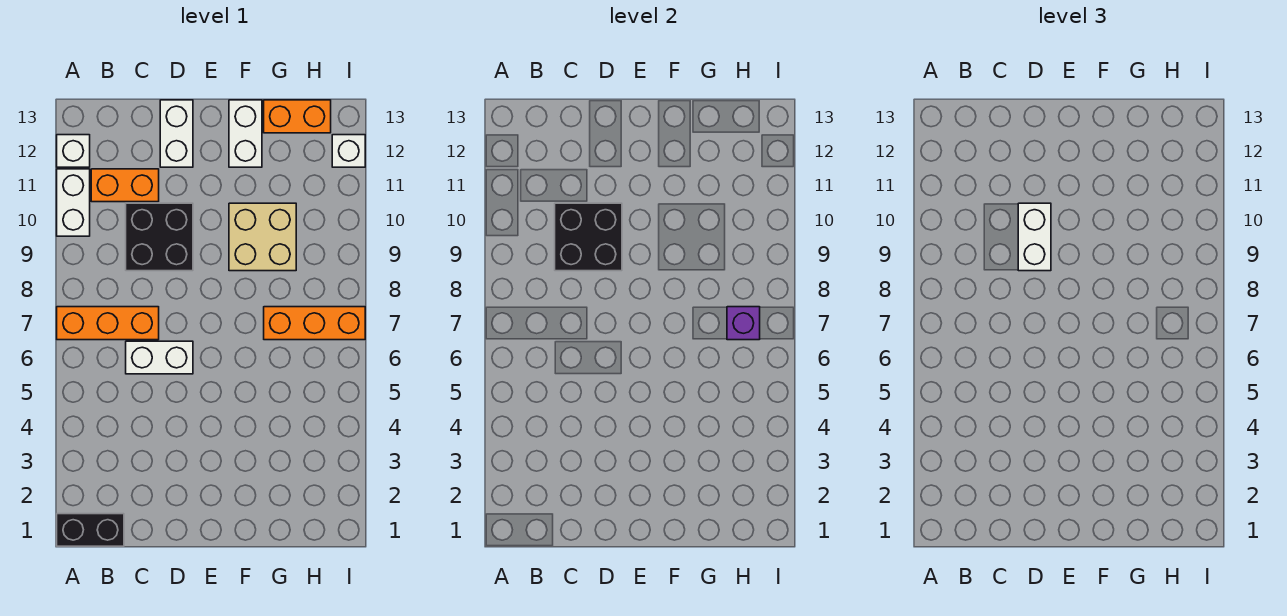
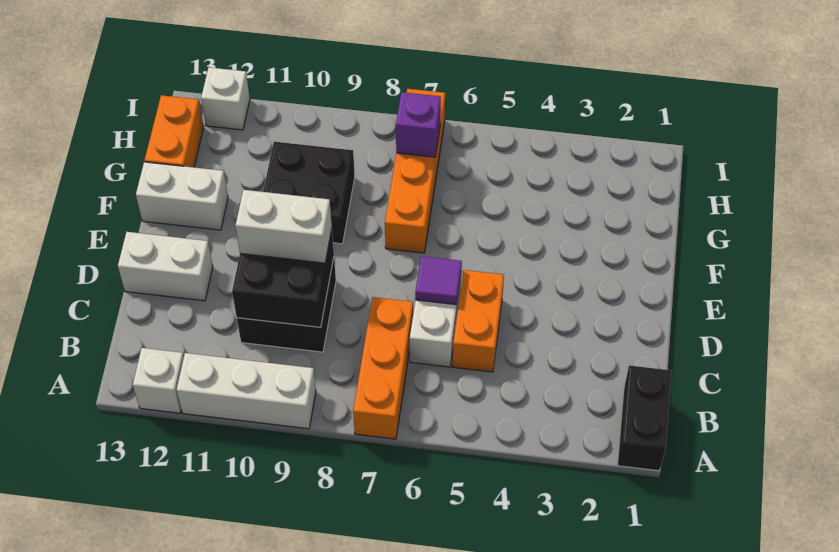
white brick A10:A11 level 1 -> white brick A9:A11 level 1
orange brick B11:C11 level 1 -> orange brick C5:D5 level 1
none -> purple tile D6 level 2
tan brick F9:G10 level 1 -> black brick F9:G10 level 1
orange brick G7:I7 level 1 -> orange brick F7:I7 level 1

